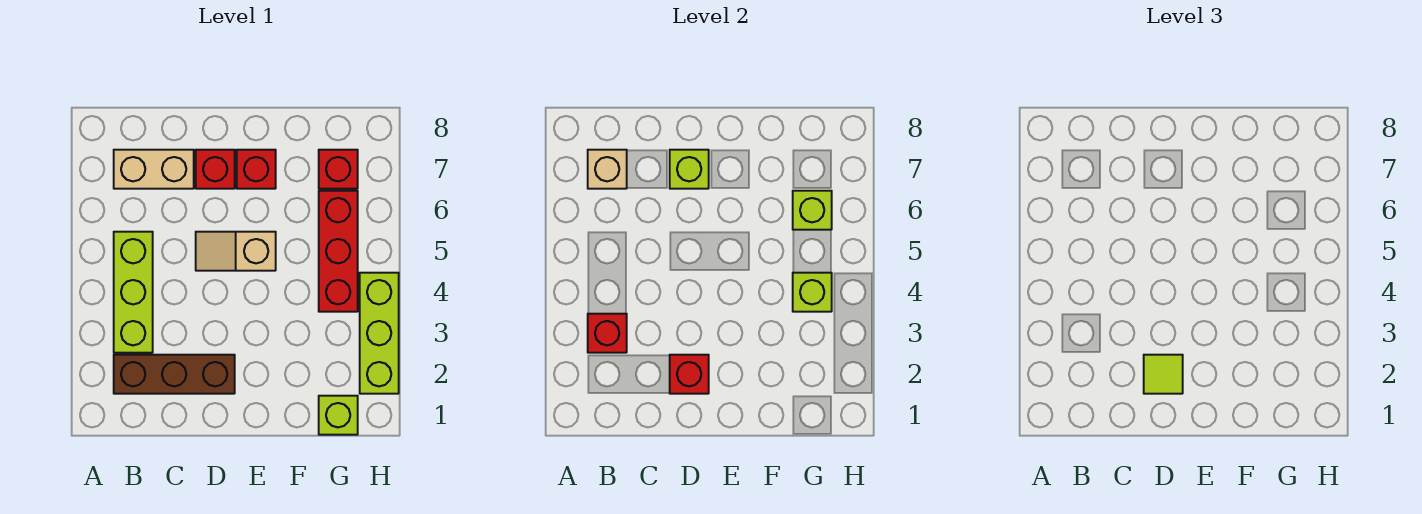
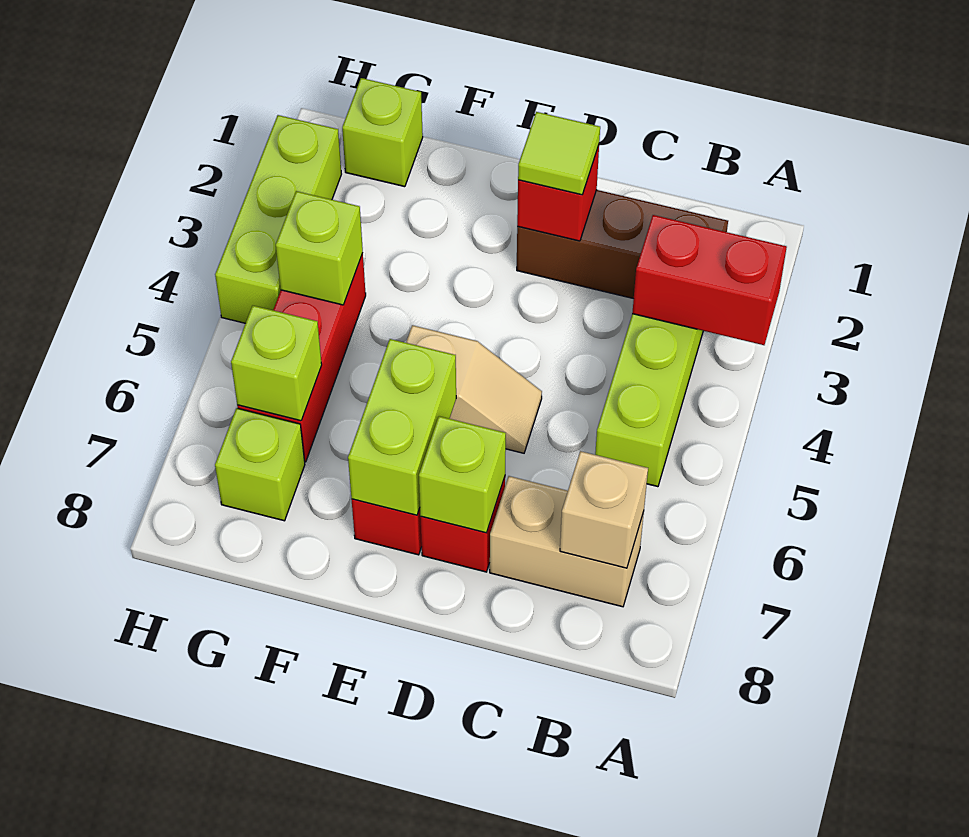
red brick B3 level 2 -> red brick A3:B3 level 2
none -> lime brick E6:E7 level 2
red brick G7 level 1 -> lime brick G7 level 1

